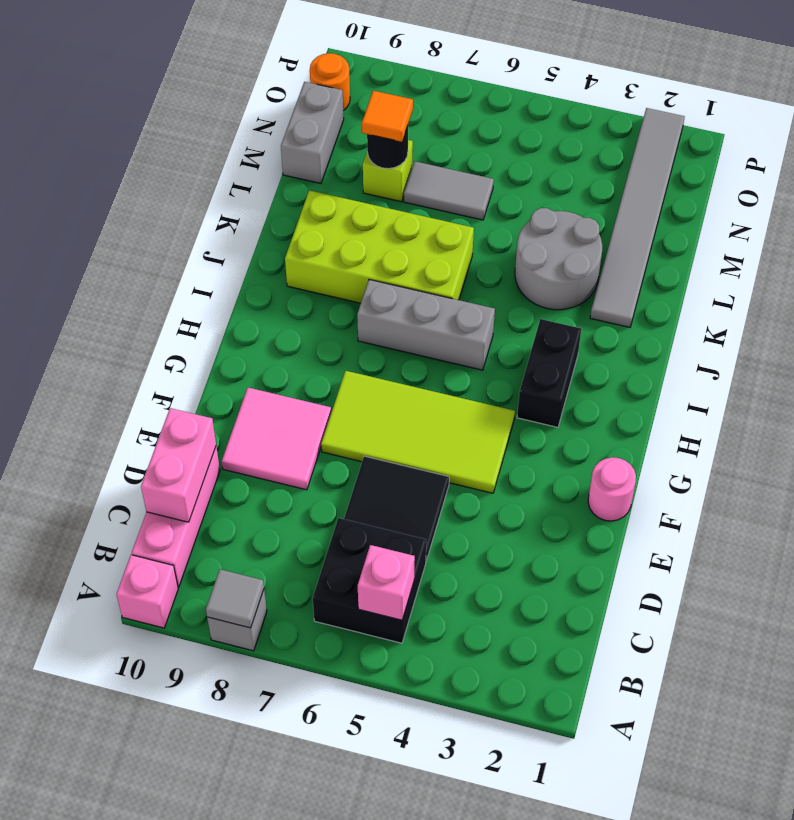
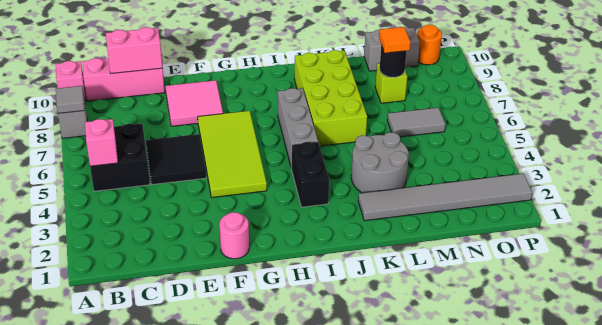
black brick H3:I3 level 1 -> black brick I3:I4 level 1
grey tile M6:M7 level 1 -> grey tile M6:N6 level 1

